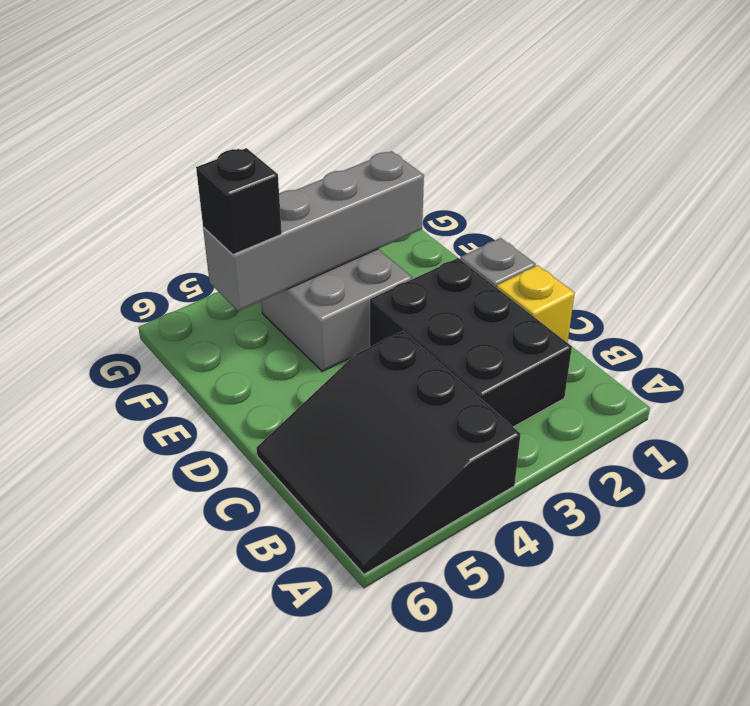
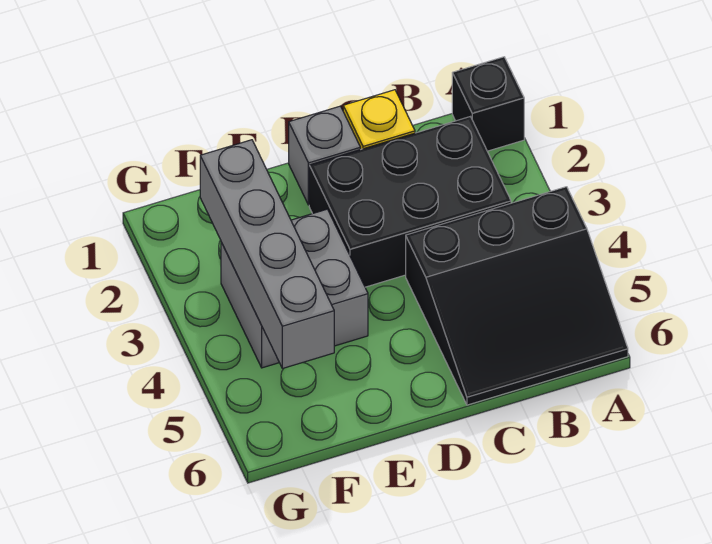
black brick F5 level 3 -> black brick A1 level 1

